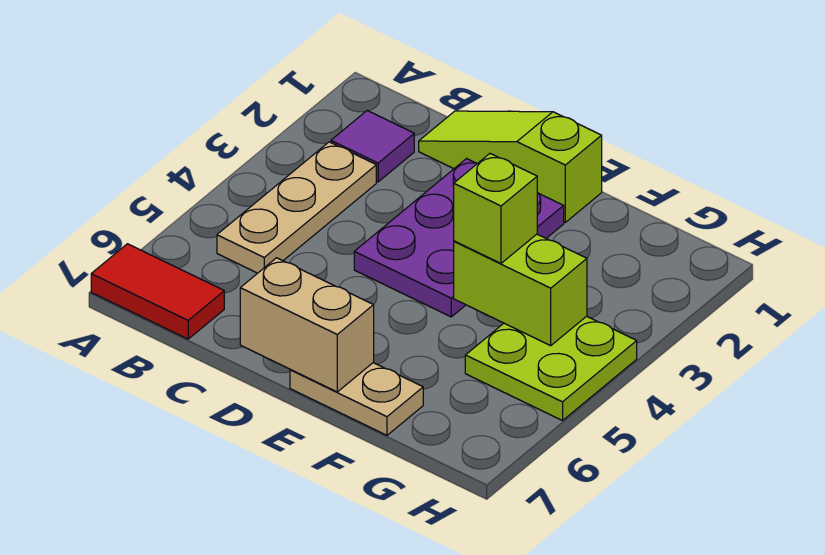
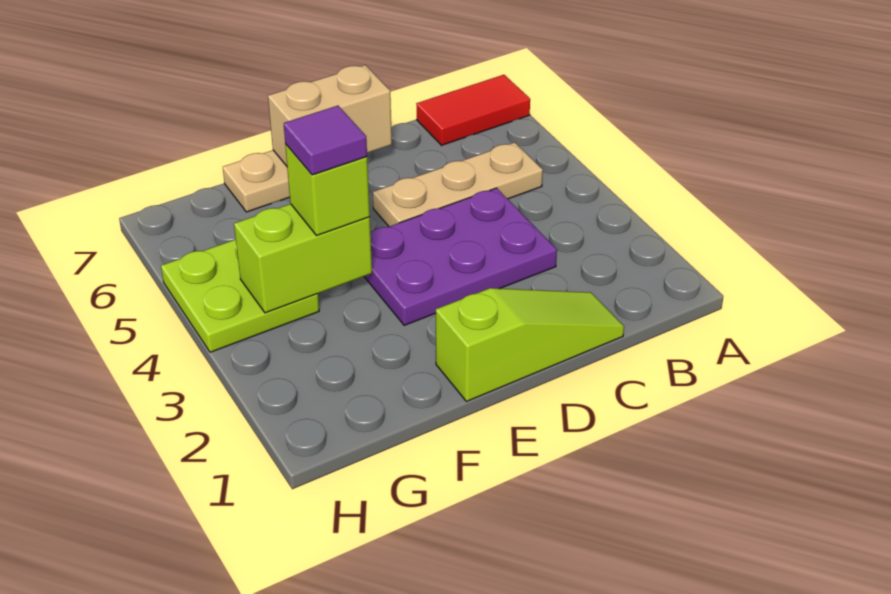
purple tile B2 level 1 -> purple tile F4 level 4
tan plate B3:B5 level 1 -> tan plate B5:D5 level 1
purple plate D2:E4 level 1 -> purple plate C3:E4 level 1

